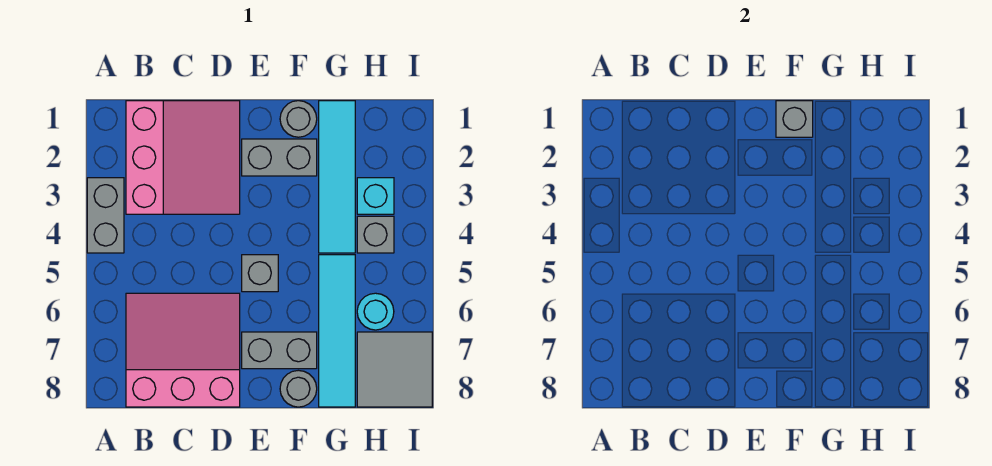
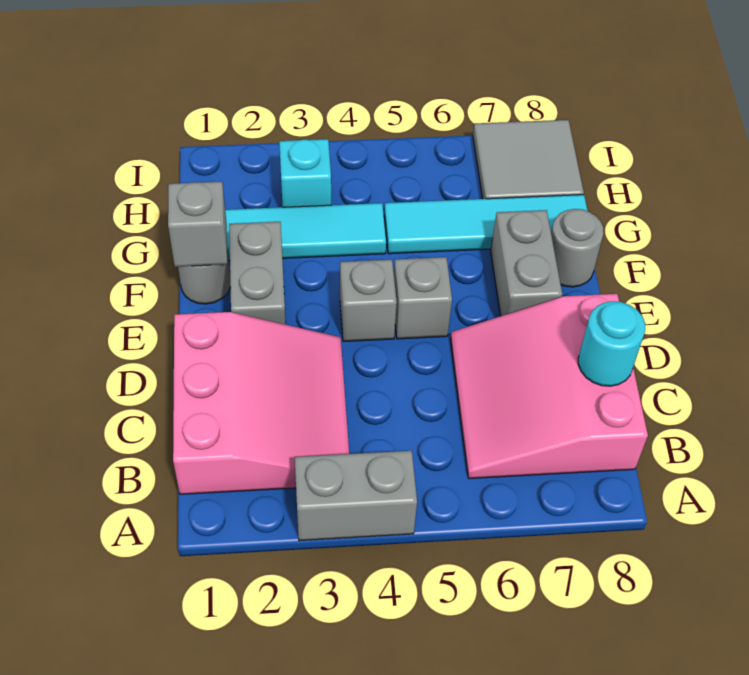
pink slope B1:D3 level 1 top B -> pink slope B1:D3 level 1 top 1
grey brick H4 level 1 -> grey brick E4 level 1
cyan round brick H6 level 1 -> cyan round brick C8 level 2

